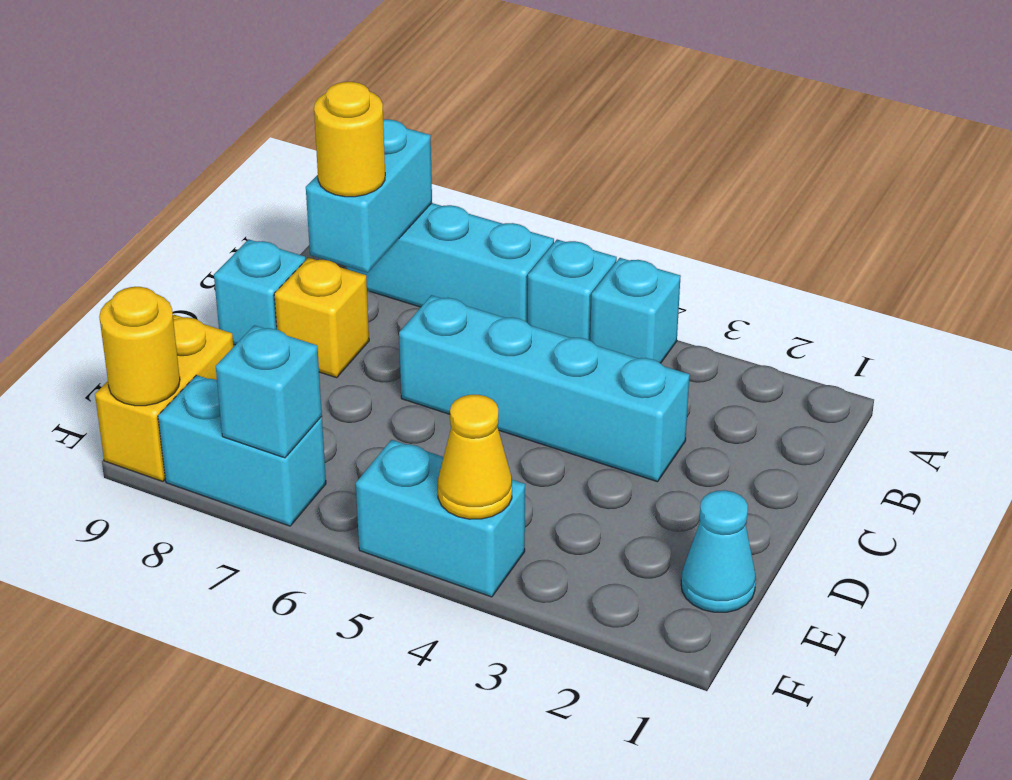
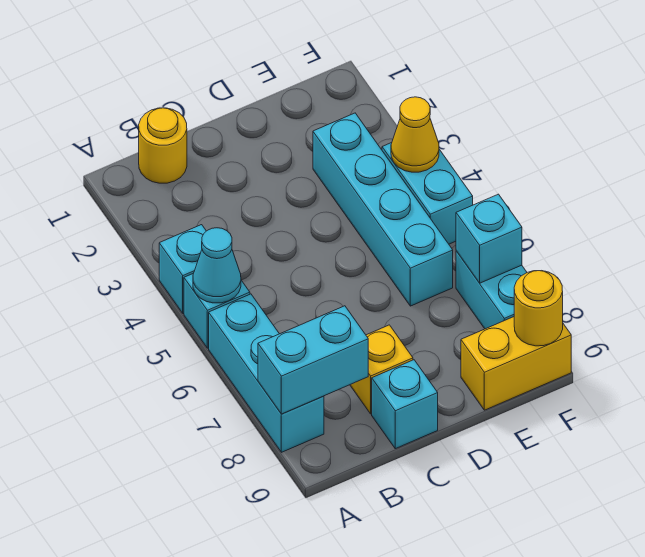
yellow round brick B8 level 3 -> yellow round brick B1 level 1
cyan brick C3:C6 level 1 -> cyan brick E3:E6 level 1
cyan cone E1 level 1 -> cyan cone A5 level 2

